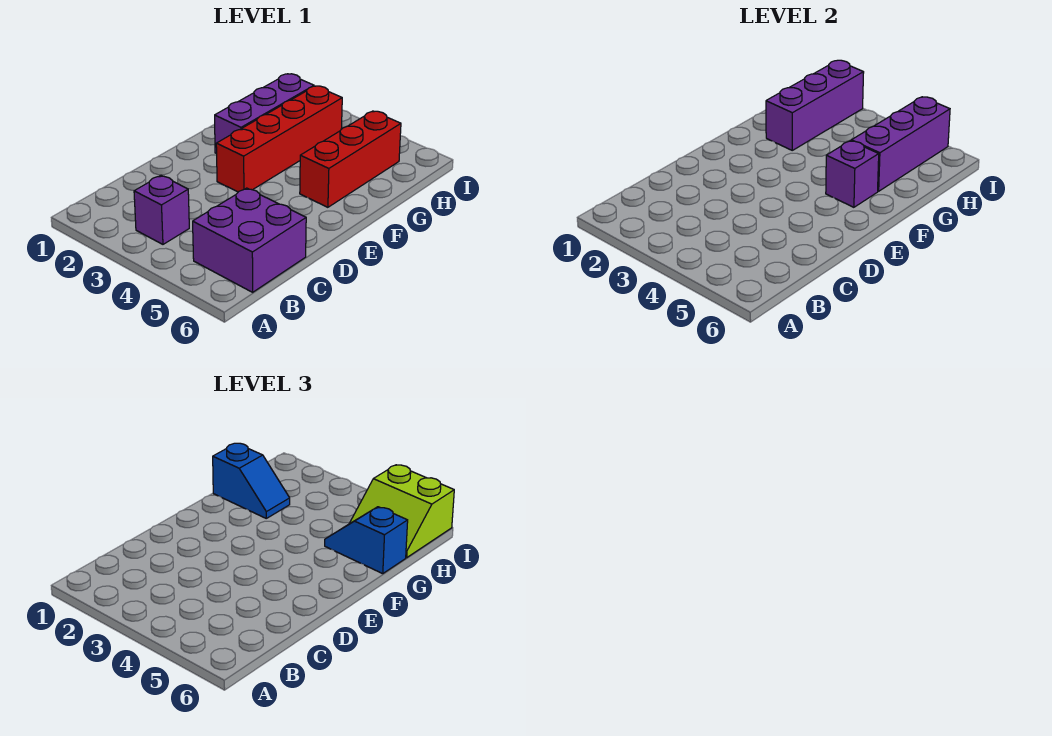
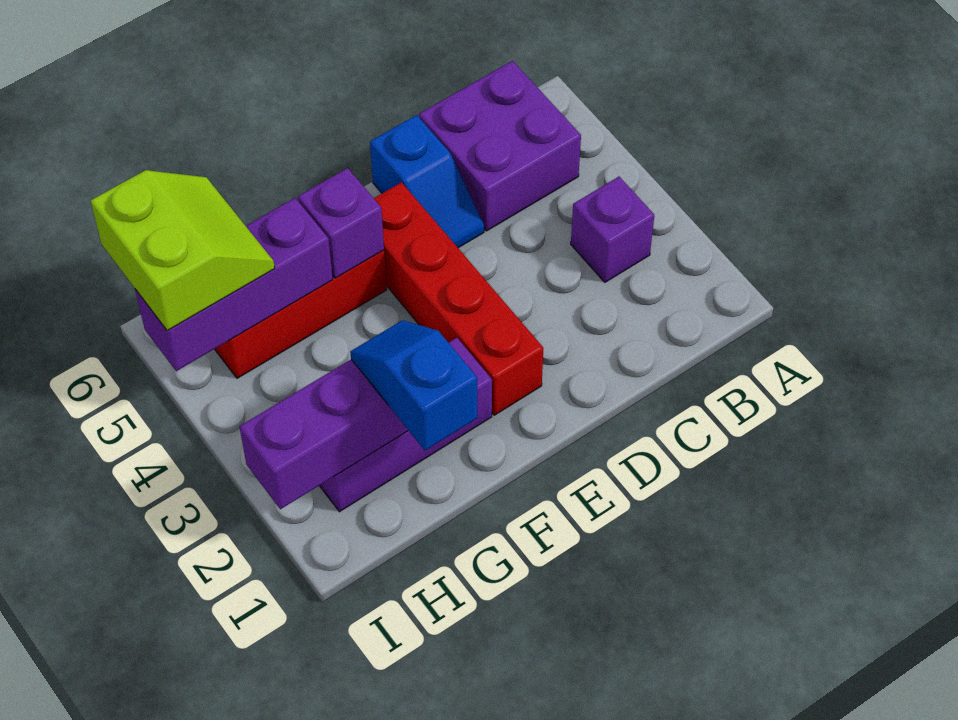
red brick E3:H3 level 1 -> red brick E2:E5 level 1
blue slope G5:G6 level 3 top 6 -> blue slope D5:D6 level 1 top 6

